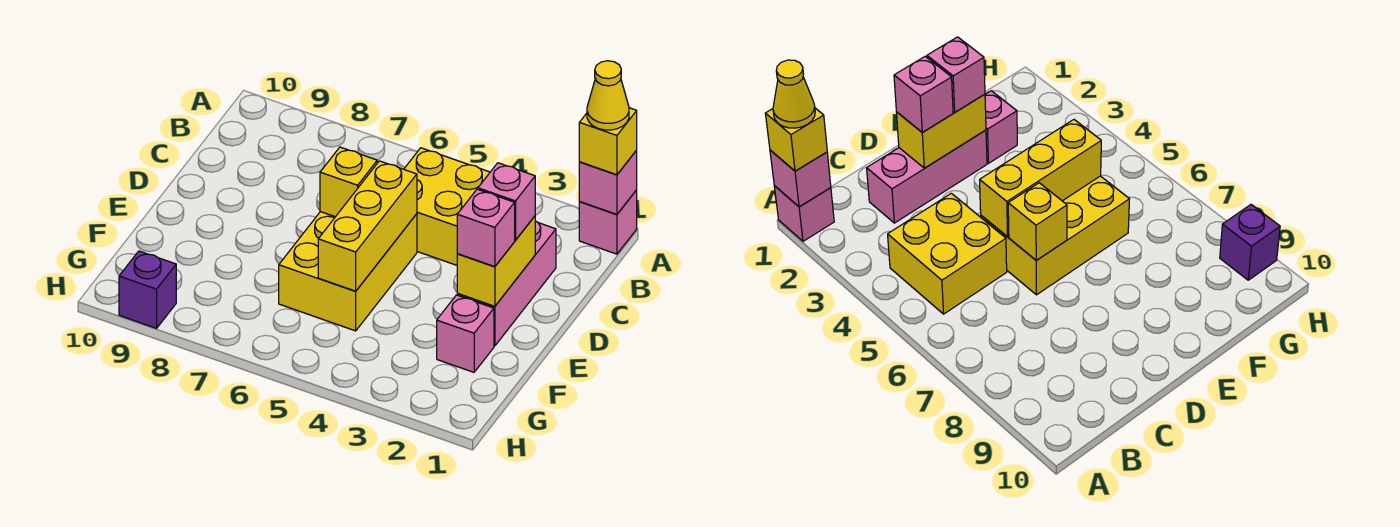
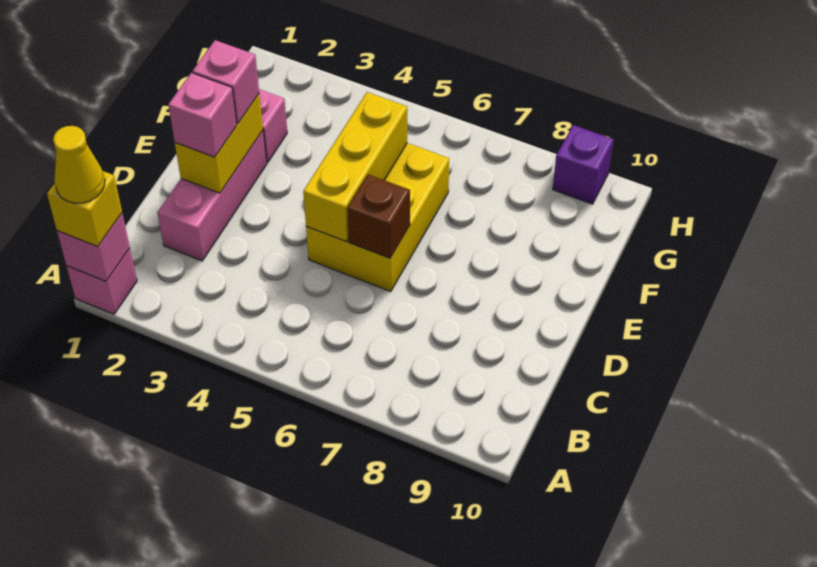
yellow brick B4:C5 level 1 -> none
yellow brick D6 level 2 -> brown brick D6 level 2

